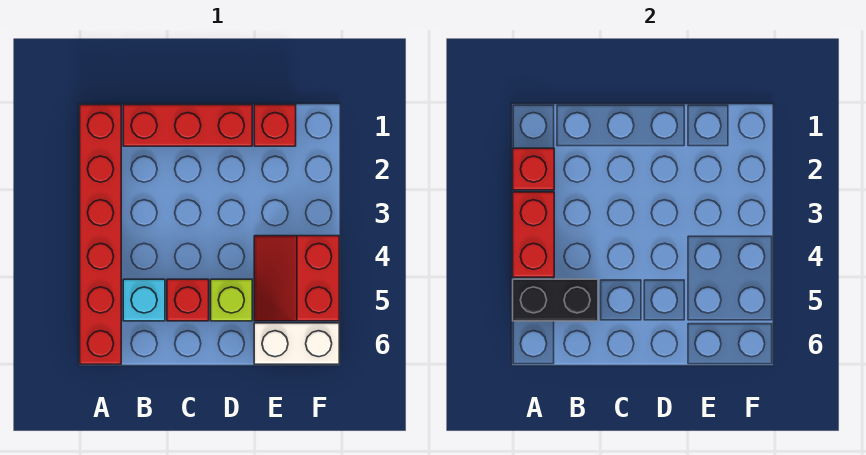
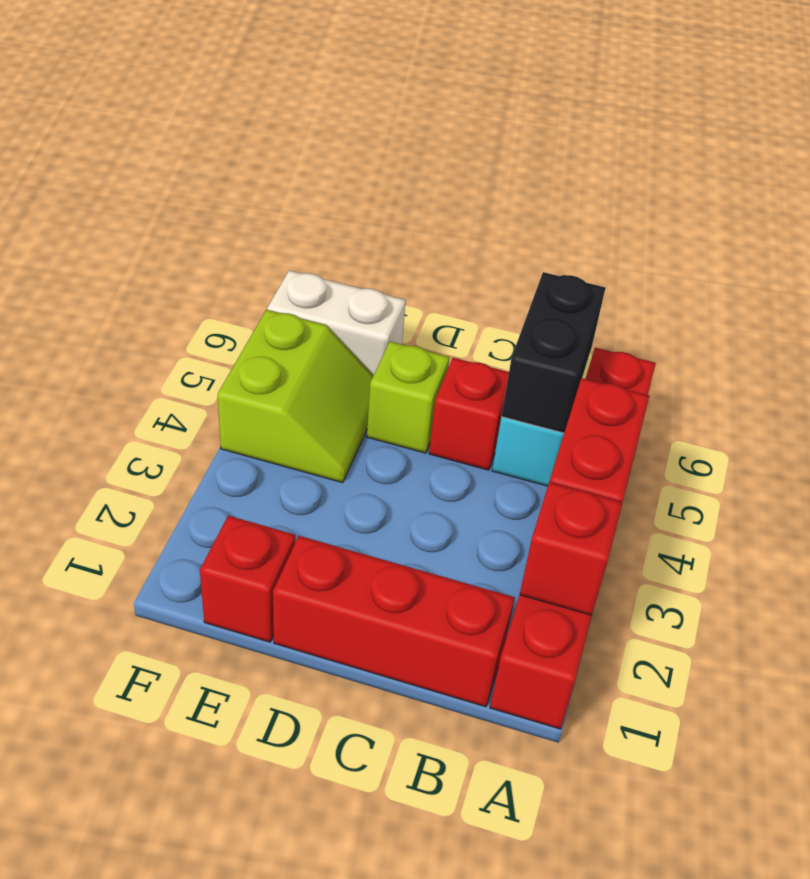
black brick A5:B5 level 2 -> black brick B5:B6 level 2
red slope E4:F5 level 1 top F -> lime slope E4:F5 level 1 top F

